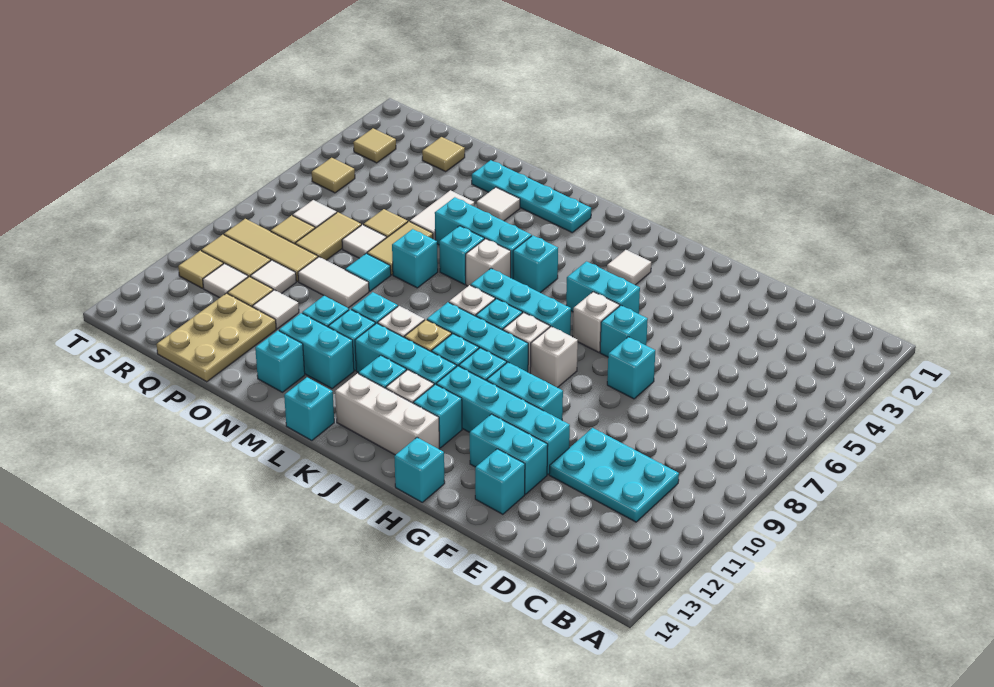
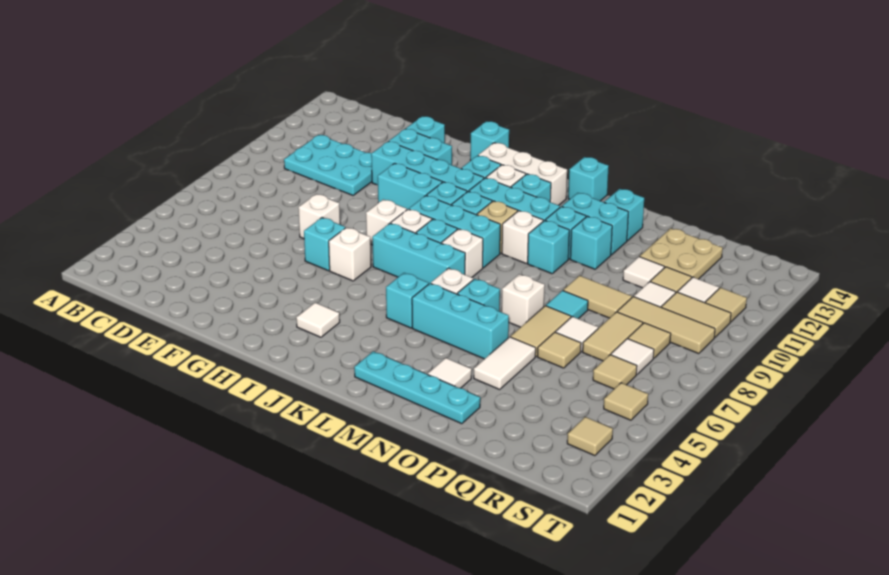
cyan brick F7 level 1 -> white brick F7 level 1
cyan brick H5:I5 level 1 -> none
cyan brick N7 level 1 -> white brick N7 level 1
white tile O9:P9 level 1 -> tan tile O9:P9 level 1
tan plate P12:Q14 level 1 -> tan plate P12:Q13 level 1
tan tile Q2 level 1 -> tan tile R6 level 1

